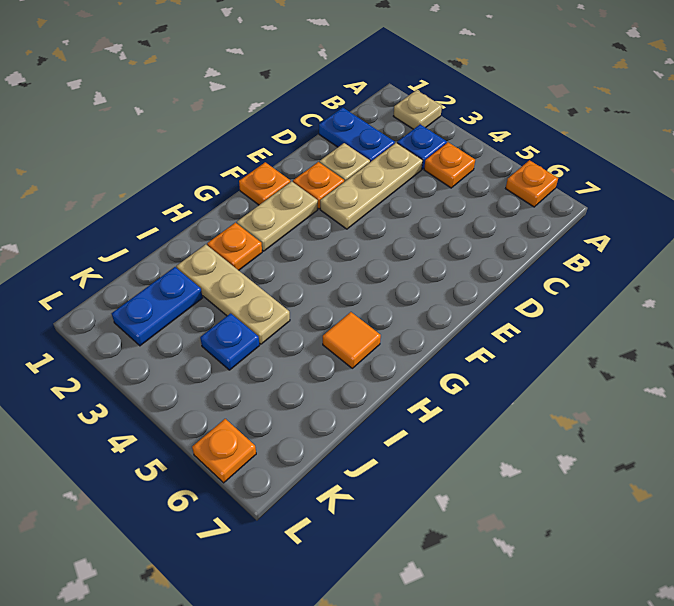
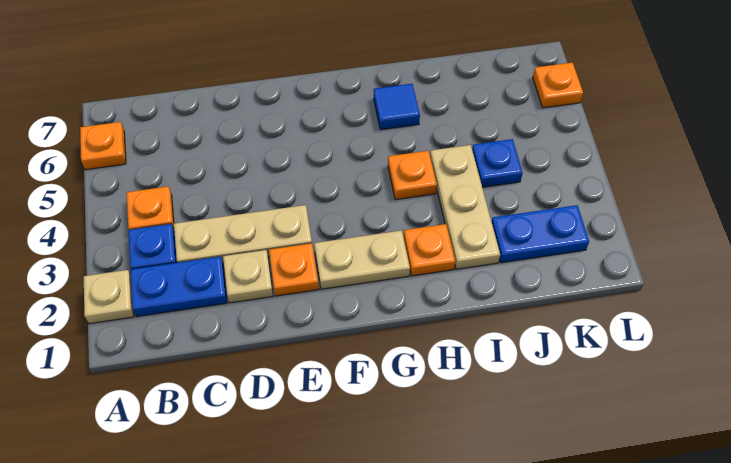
blue plate C1:C2 level 1 -> blue plate B2:C2 level 1
orange plate F1 level 1 -> orange plate H4 level 1
orange tile H6 level 1 -> blue tile H6 level 1

